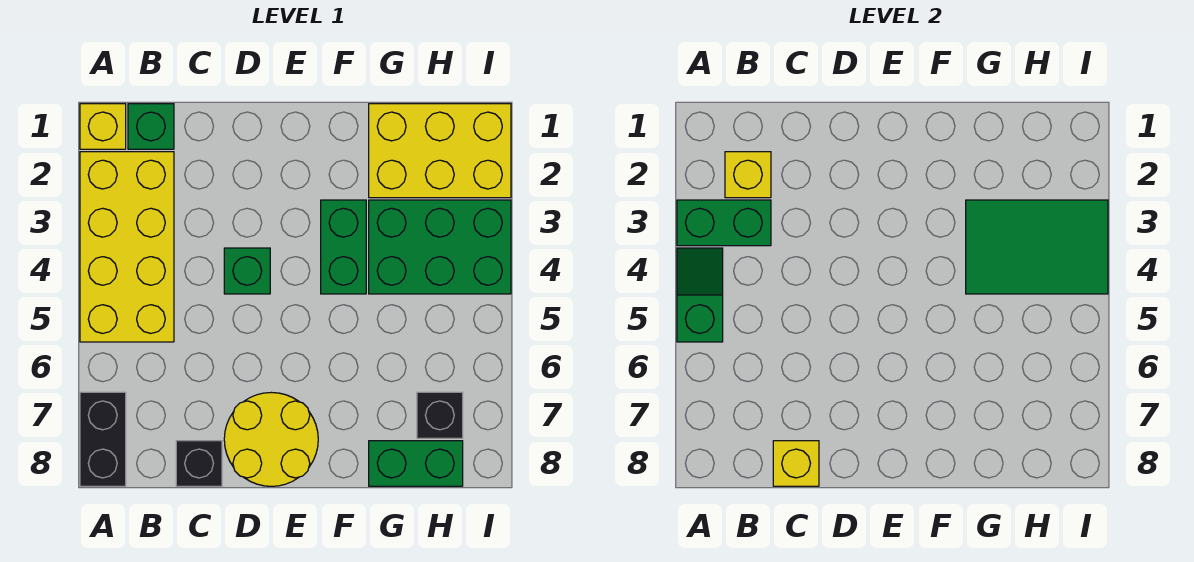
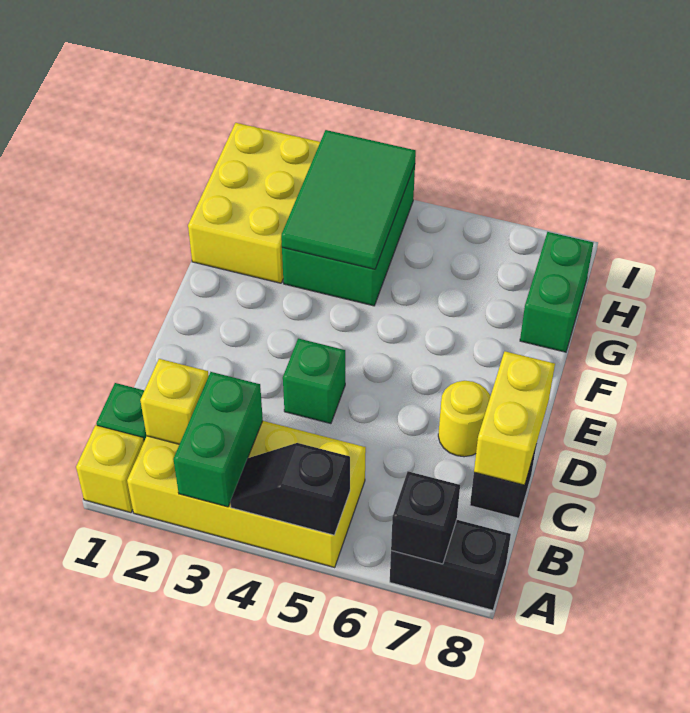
green slope A4:A5 level 2 top 5 -> black slope A4:A5 level 2 top 5
yellow brick C8 level 2 -> yellow brick C8:D8 level 2
yellow round brick D7:E8 level 1 -> yellow round brick D7 level 1
green brick F3:F4 level 1 -> none
black brick H7 level 1 -> black brick A7 level 2

